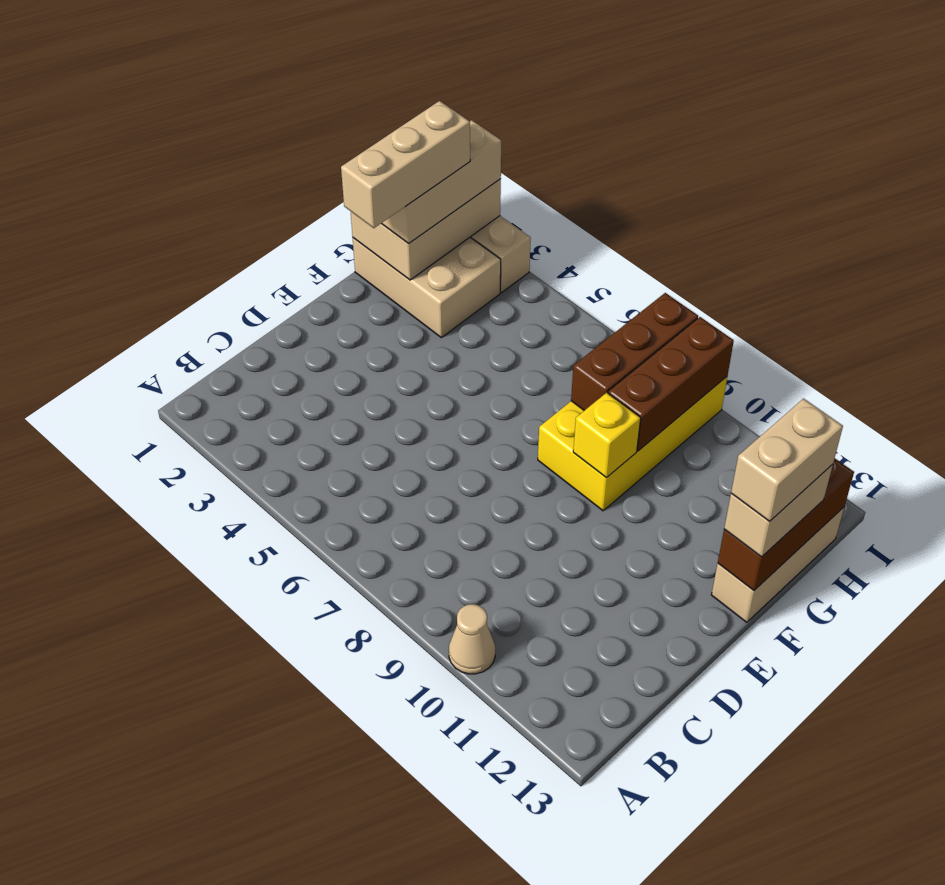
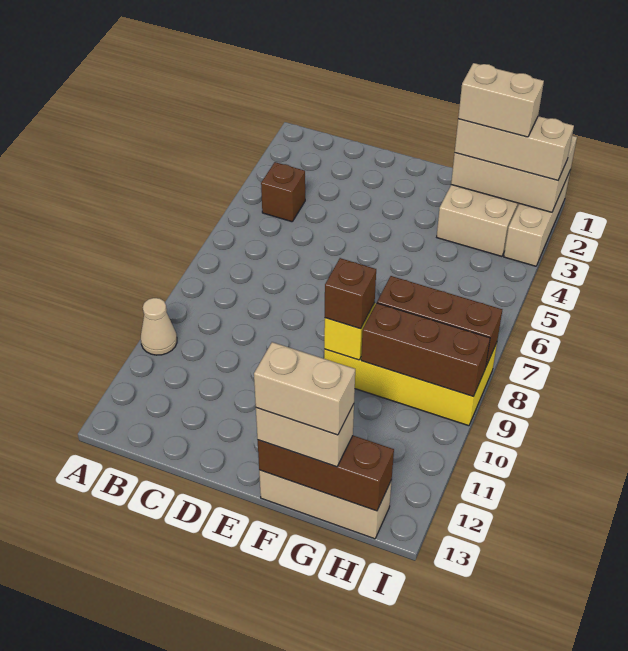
none -> brown brick B4 level 1
tan brick F2:H2 level 4 -> tan brick G2:H2 level 4
none -> brown brick F9 level 3

